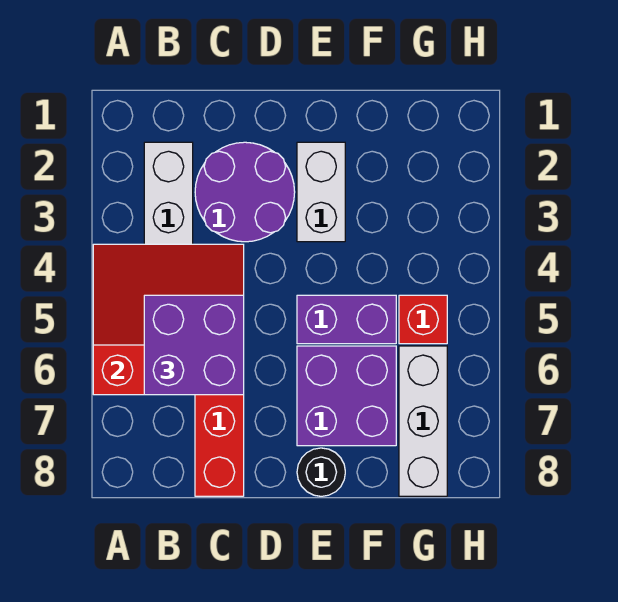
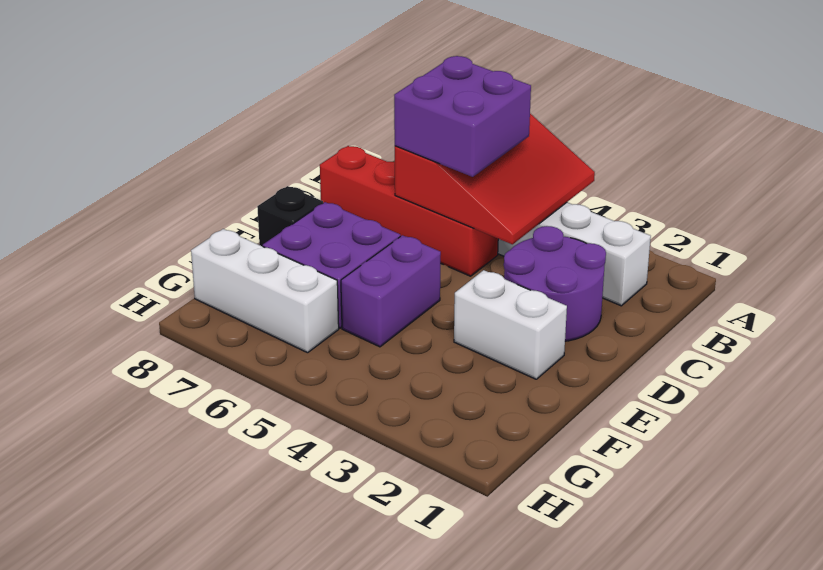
black round brick E8 level 1 -> black brick E8 level 1
red brick G5 level 1 -> none

